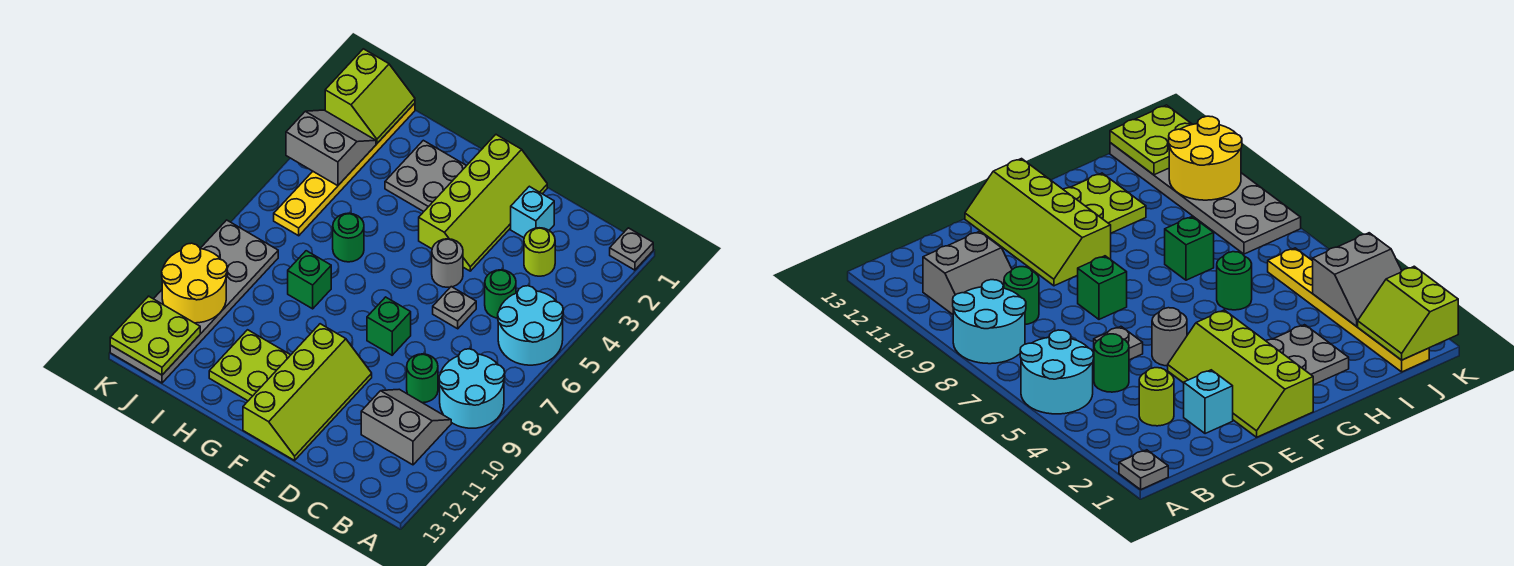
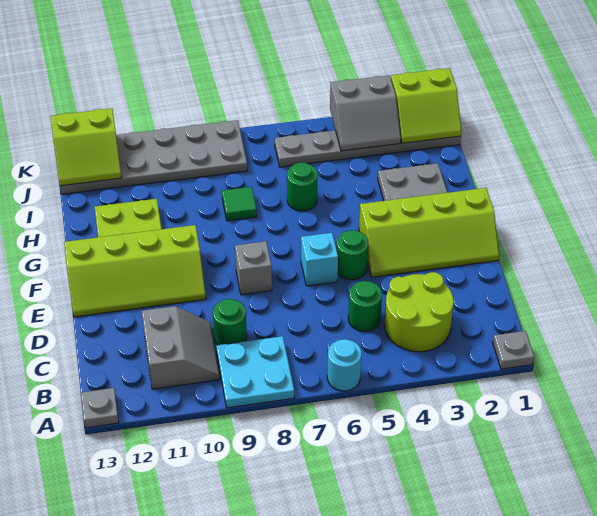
cyan round brick A5:B6 level 1 -> cyan round brick A6 level 1
cyan round brick A8:B9 level 1 -> cyan plate A8:B9 level 1
lime round brick C3 level 1 -> lime round brick B3:C4 level 1
cyan brick D2 level 1 -> cyan brick E6 level 1
grey plate D6 level 1 -> grey plate A13 level 1
grey round brick E5 level 1 -> green round brick E5 level 1
green brick E8 level 1 -> grey brick E8 level 1
green brick H8 level 1 -> green tile H8 level 1
yellow plate J1:J6 level 1 -> grey plate J1:J6 level 1
grey slope J3:K4 level 2 top 4 -> grey slope J3:K4 level 2 top K
yellow round brick J10:K11 level 2 -> none
lime plate J12:K13 level 2 -> lime slope J12:K13 level 2 top K

